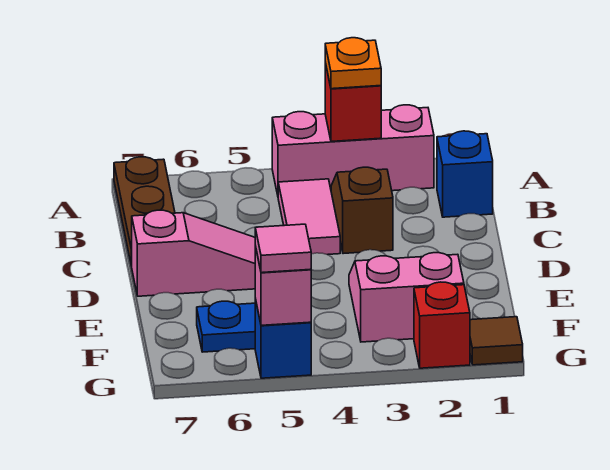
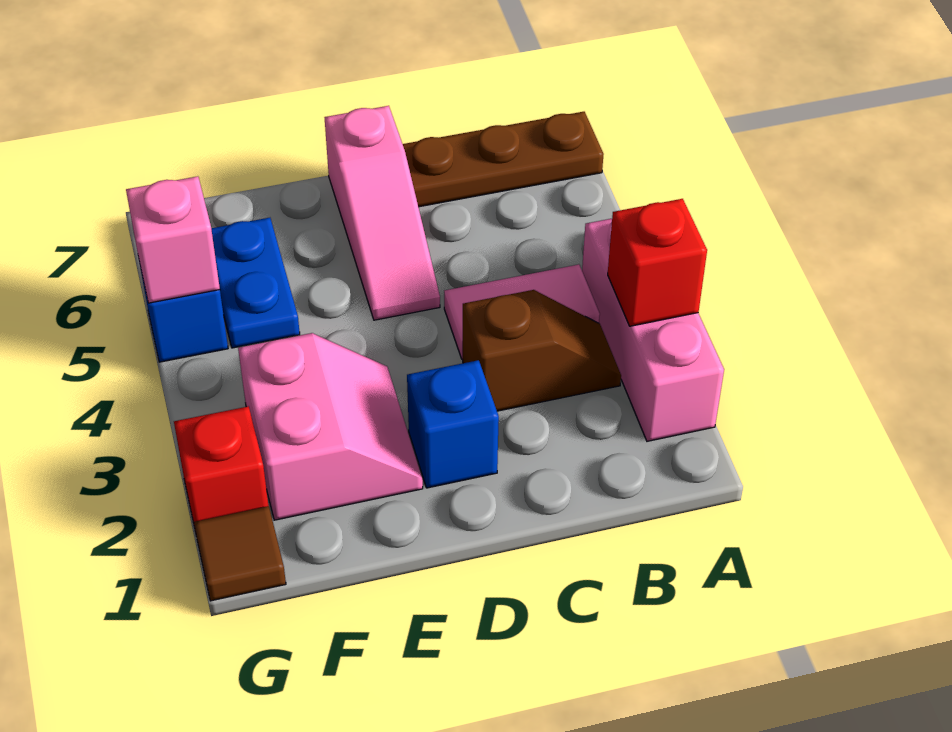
orange plate A3 level 3 -> none
blue brick B1 level 1 -> blue brick D2 level 1
pink tile G5 level 3 -> none

